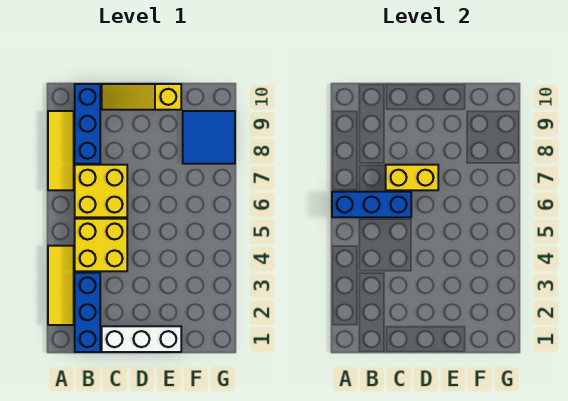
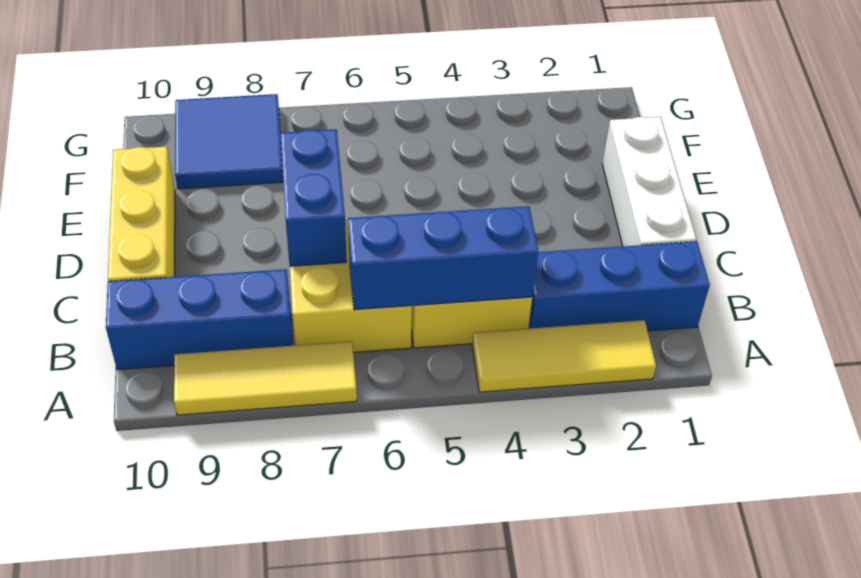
blue brick A6:C6 level 2 -> blue brick B4:B6 level 2
yellow brick C7:D7 level 2 -> blue brick C7:D7 level 2
yellow slope C10:E10 level 1 top E -> yellow brick C10:E10 level 1

